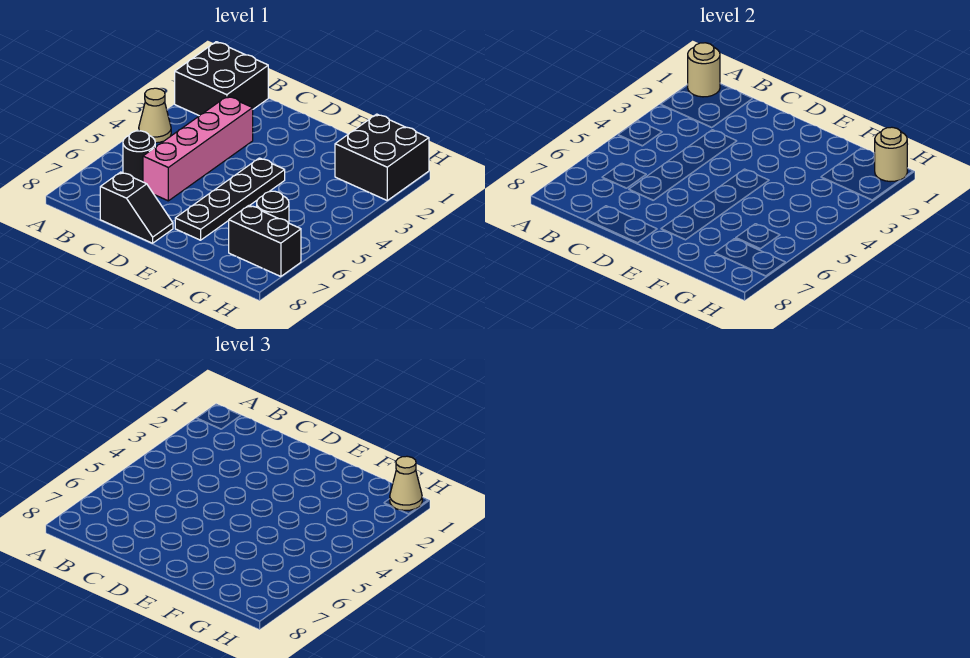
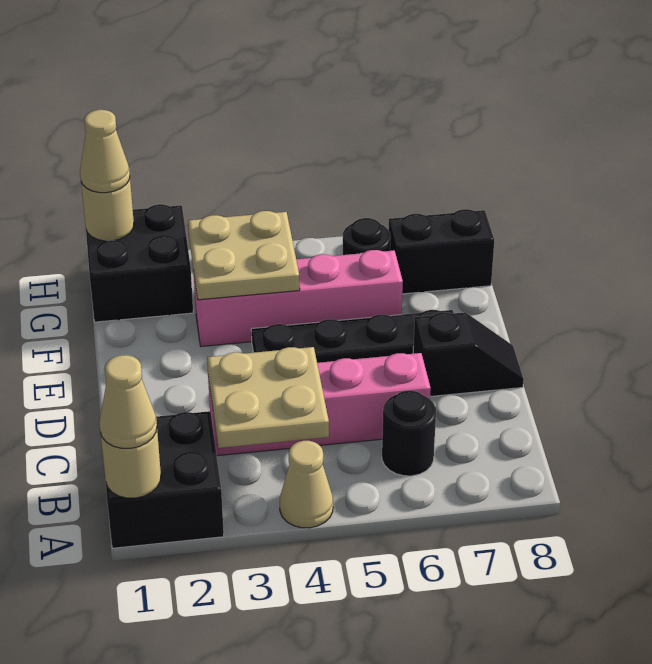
none -> tan cone A1 level 3
none -> tan plate B3:C4 level 2
black slope C8:D8 level 1 top C -> black slope D7:D8 level 1 top 7
none -> pink brick F3:F6 level 1
none -> tan plate F3:G4 level 2
black brick G7:H7 level 1 -> black brick G7:G8 level 1

